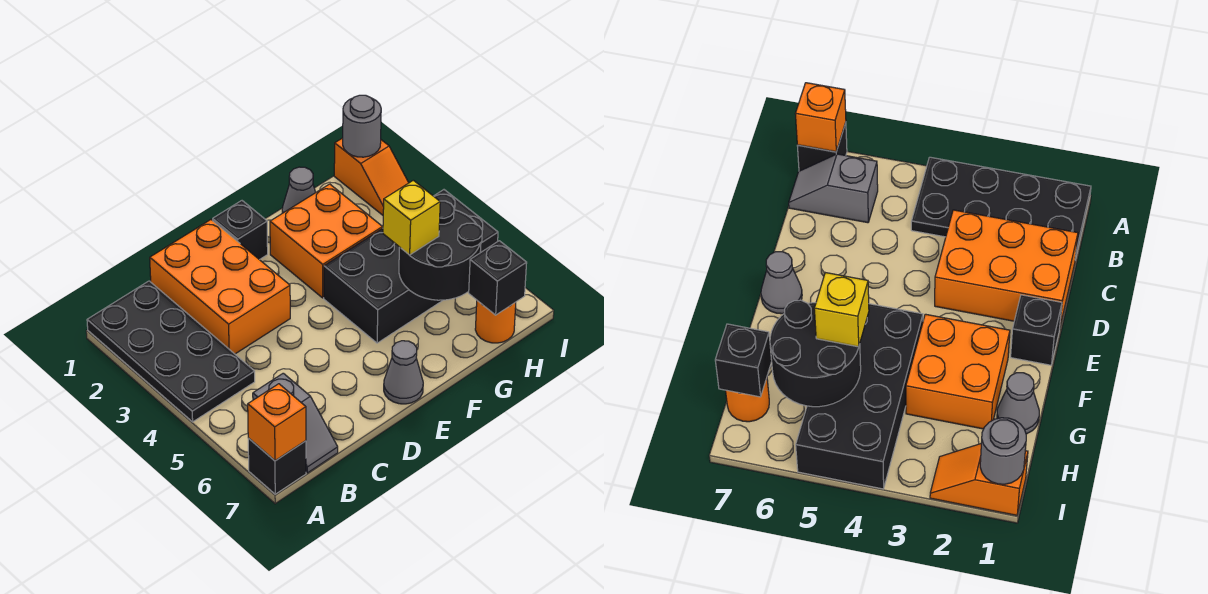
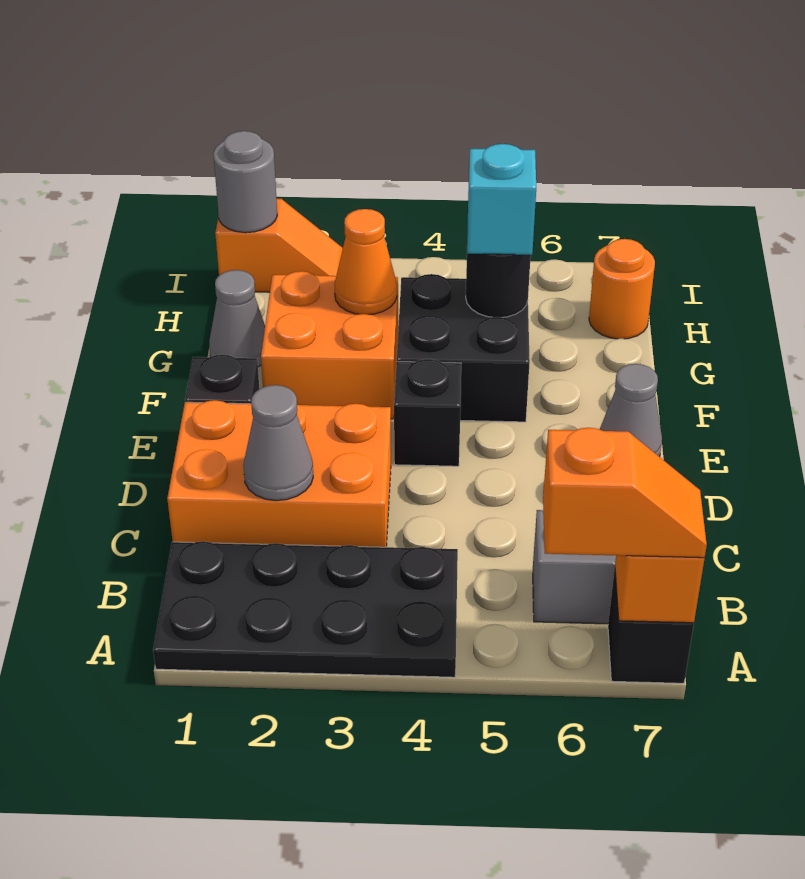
none -> orange slope A6:A7 level 3 top 6
none -> grey cone C2 level 2
black brick F4:I5 level 1 -> black brick F4:G5 level 1
none -> orange cone G3 level 2
black round brick G5:H6 level 2 -> black round brick G5 level 2
yellow brick G5 level 3 -> cyan brick G5 level 3
black brick H7 level 2 -> black brick E4 level 1

